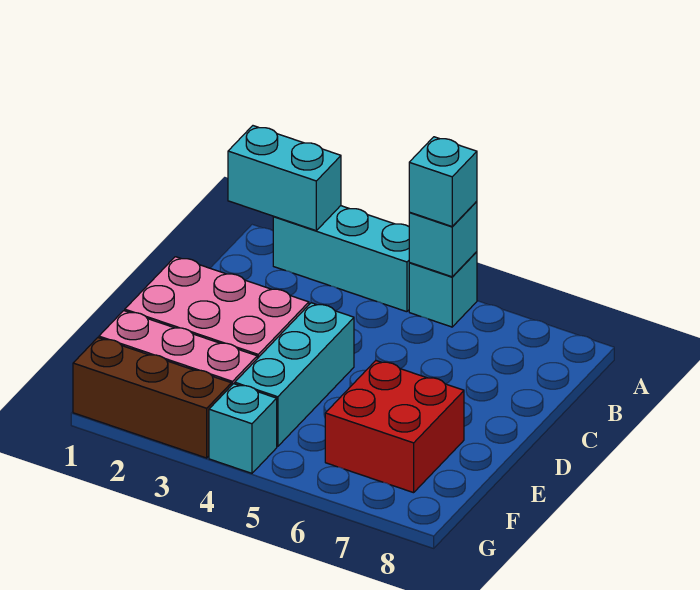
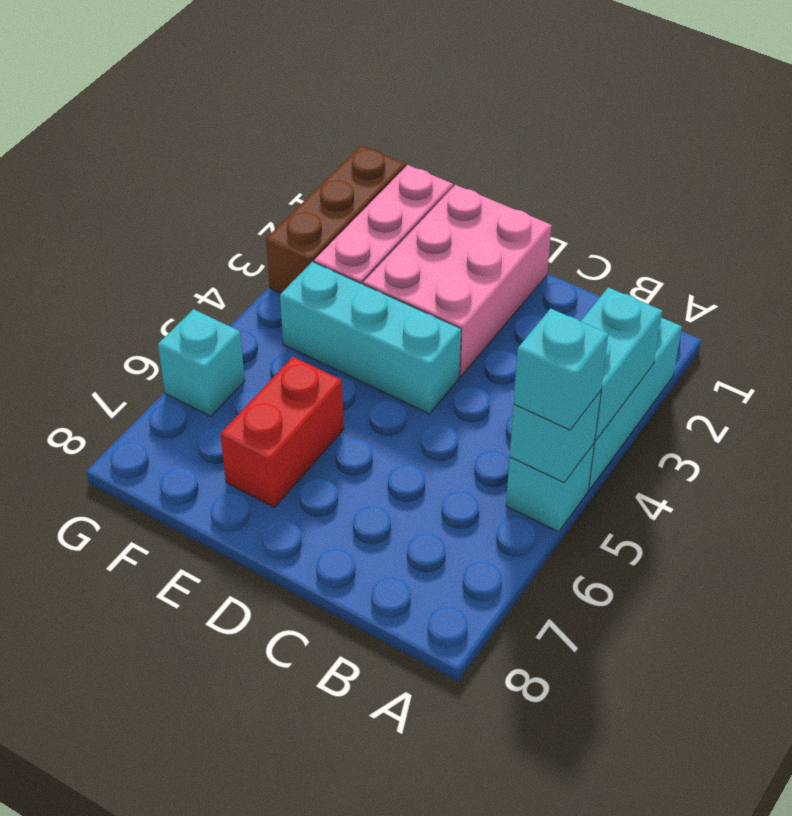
cyan brick A1:A2 level 2 -> cyan brick A3:A4 level 2
red brick E6:F7 level 1 -> red brick E6:E7 level 1
cyan brick G4 level 1 -> cyan brick G6 level 1

